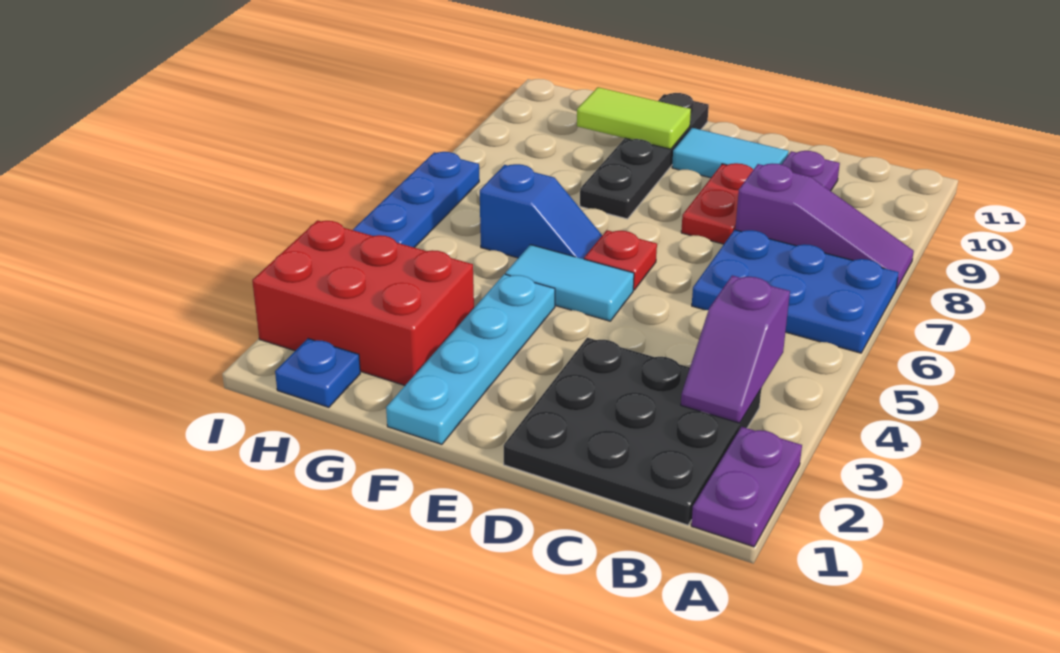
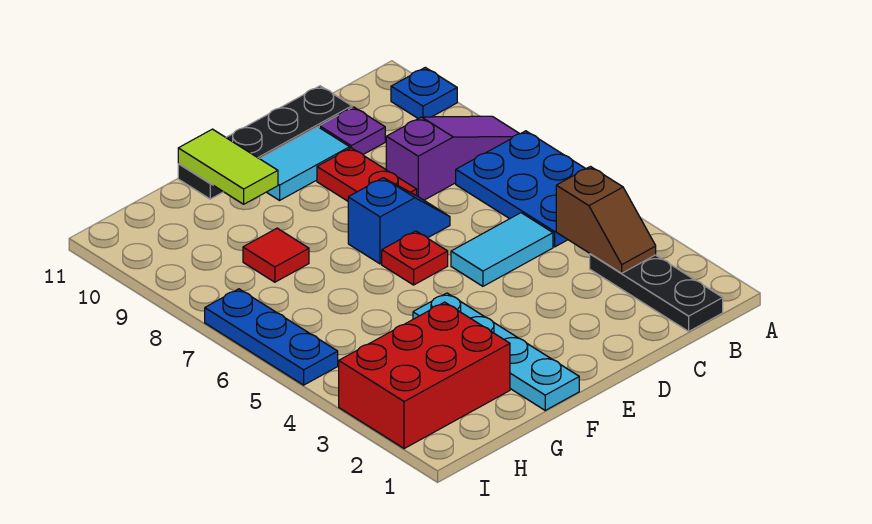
purple plate A1:A2 level 1 -> none
blue plate A6:C7 level 1 -> blue plate A5:B7 level 1
black plate B1:D3 level 1 -> black plate B1:B3 level 1
purple slope B3:B4 level 2 top 4 -> brown slope B3:B4 level 2 top 4
cyan tile E5:F5 level 1 -> cyan tile C5:D5 level 1
blue slope F6:G6 level 1 top G -> blue slope D7:E7 level 1 top E
black plate F8:F11 level 1 -> black plate C11:F11 level 1
lime tile F10:G10 level 2 -> lime tile F10:F11 level 2
none -> red tile G8 level 1
blue plate H1 level 1 -> blue plate A10 level 1

